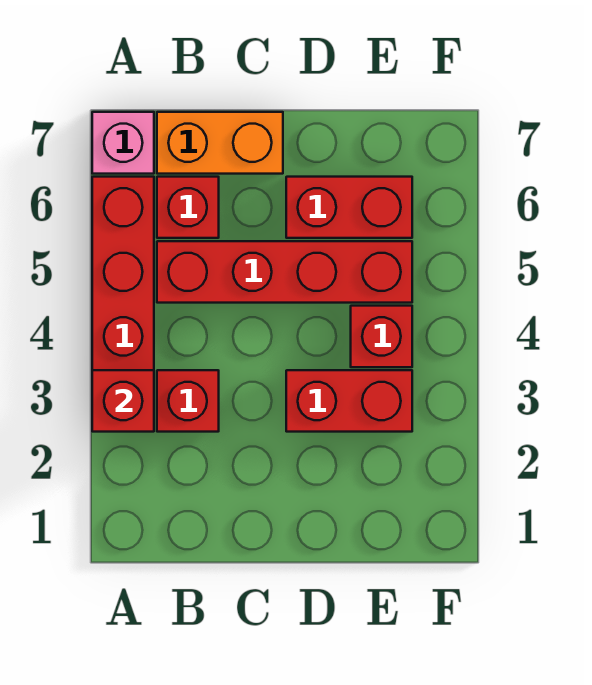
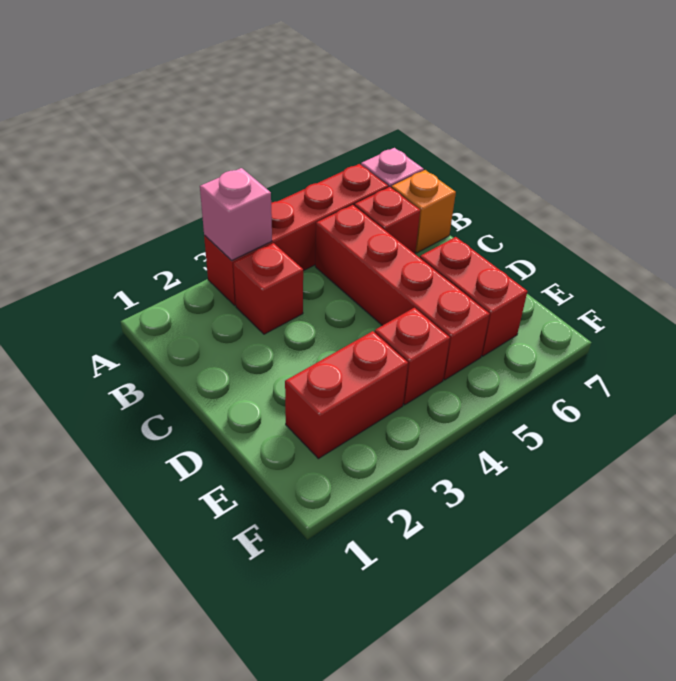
red brick A3 level 2 -> pink brick A3 level 2
orange brick B7:C7 level 1 -> orange brick B7 level 1
red brick D3:E3 level 1 -> red brick E2:E3 level 1

